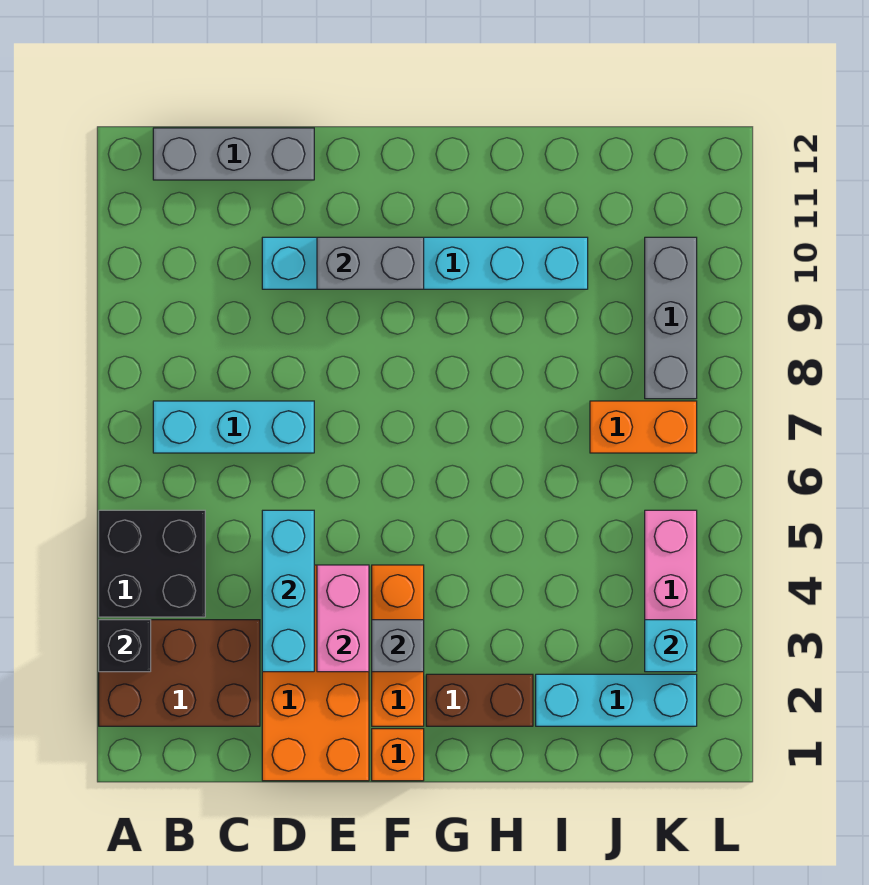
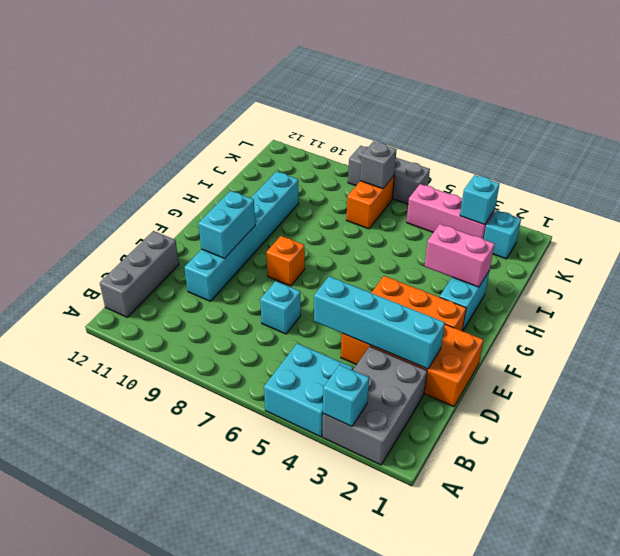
brown brick A2:C3 level 1 -> grey brick A2:C3 level 1
black brick A3 level 2 -> cyan brick A3 level 2
black brick A4:B5 level 1 -> cyan brick A4:B5 level 1
cyan brick B7:D7 level 1 -> cyan brick D7 level 1
cyan brick D3:D5 level 2 -> cyan brick D2:D5 level 2
pink brick E3:E4 level 2 -> pink brick H2:H3 level 2
grey brick E10:F10 level 2 -> cyan brick E10:F10 level 2
orange brick F1 level 1 -> orange brick F8 level 1
grey brick F3 level 2 -> grey brick K7 level 2
brown brick G2:H2 level 1 -> cyan brick G2:H2 level 1
cyan brick I2:K2 level 1 -> cyan brick K2 level 1
grey brick K8:K10 level 1 -> grey brick L6:L8 level 1

